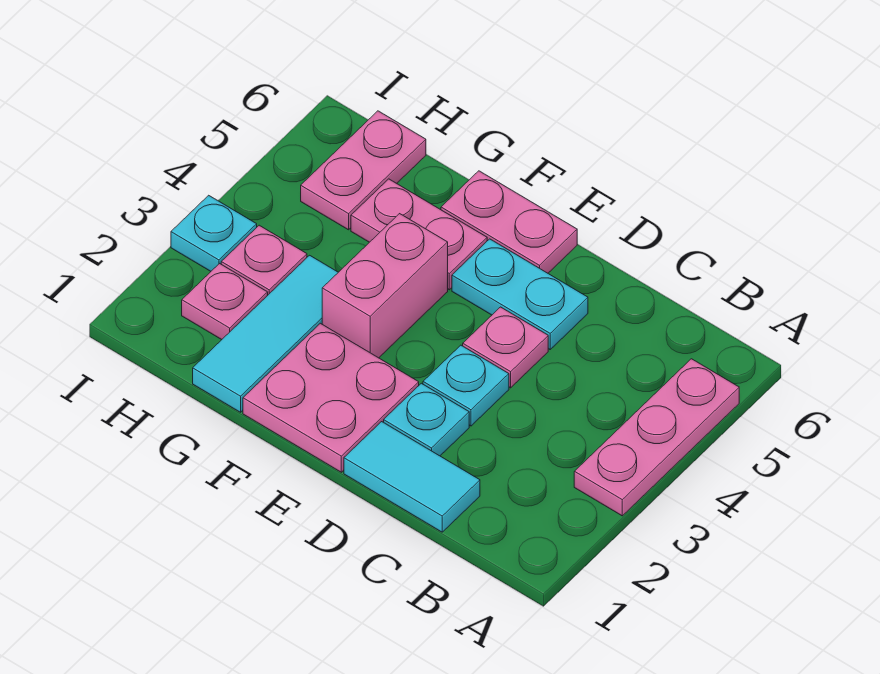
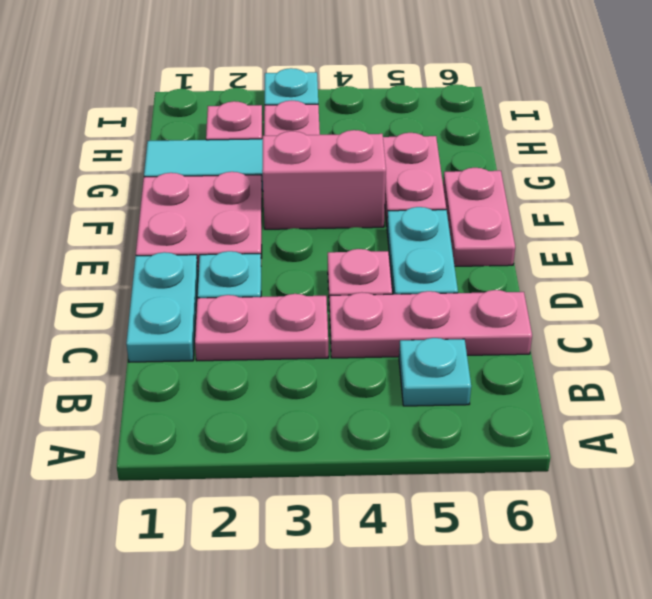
pink plate A3:A5 level 1 -> pink plate C4:C6 level 1
cyan tile C1:D1 level 1 -> cyan plate C1:D1 level 1
cyan plate D3 level 1 -> cyan plate B5 level 1
pink plate H5:H6 level 1 -> pink plate C2:C3 level 1

